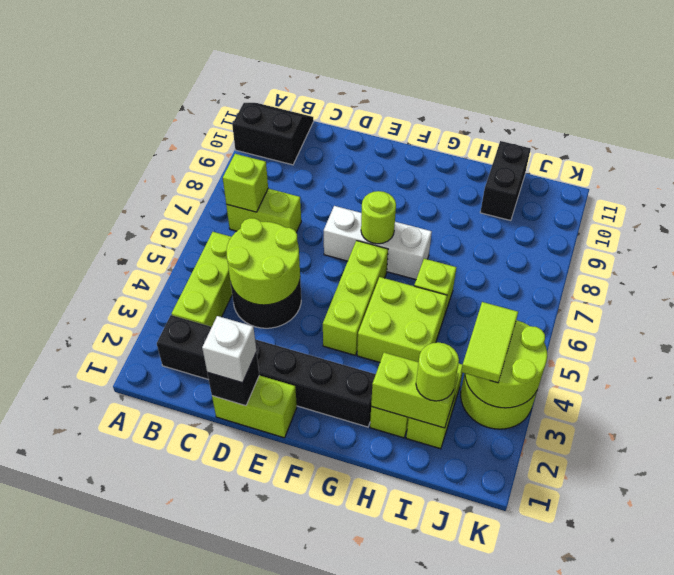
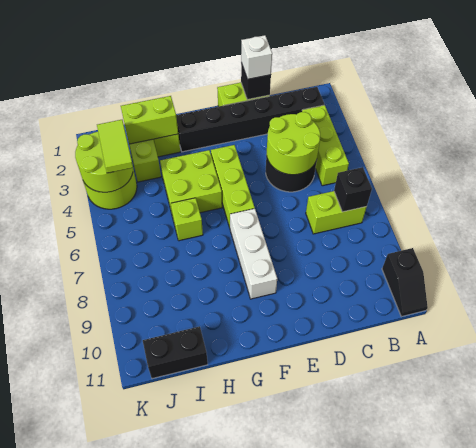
black slope A10:B11 level 1 top 10 -> black slope A10:A11 level 1 top 10
lime brick B7 level 2 -> black brick B7 level 2
white brick E7:G7 level 1 -> white brick F7:F9 level 1
lime round brick F7 level 2 -> none
lime round brick I2 level 3 -> none
black brick I10:I11 level 1 -> black brick I11:J11 level 1

